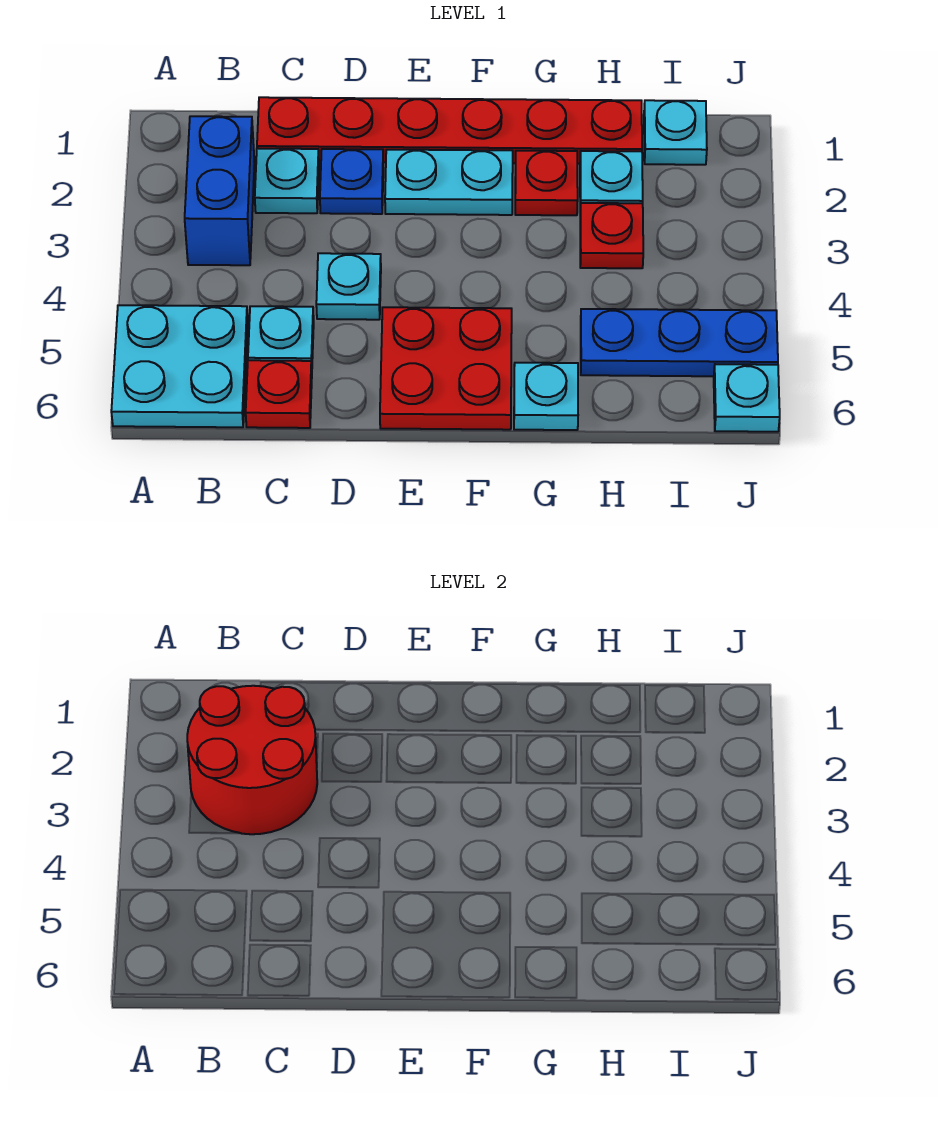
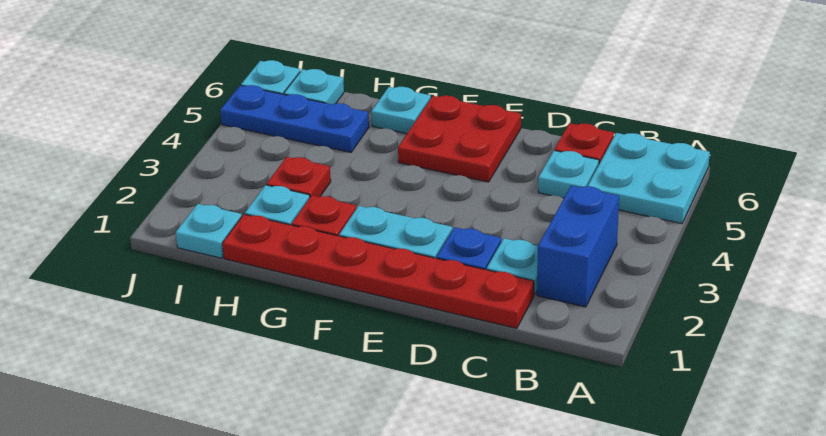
red round brick B2:C3 level 2 -> none
cyan plate D4 level 1 -> cyan plate I6 level 1

